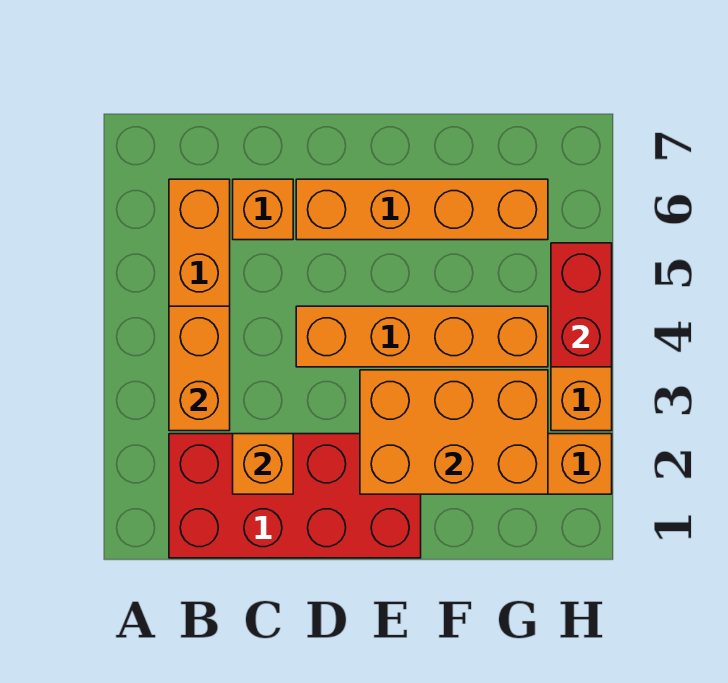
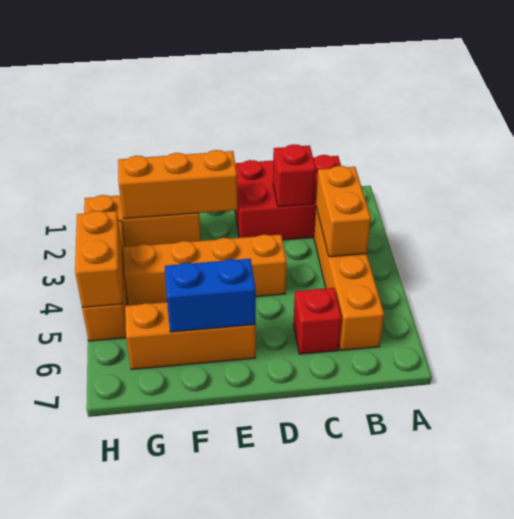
red brick B1:E2 level 1 -> red brick B1:D2 level 1
orange brick C2 level 2 -> red brick C2 level 2
orange brick C6 level 1 -> red brick C6 level 1
orange brick D6:G6 level 1 -> orange brick E6:G6 level 1
orange brick E2:G3 level 2 -> orange brick E2:G2 level 2
none -> blue brick E6:F6 level 2
red brick H4:H5 level 2 -> orange brick H4:H5 level 2

